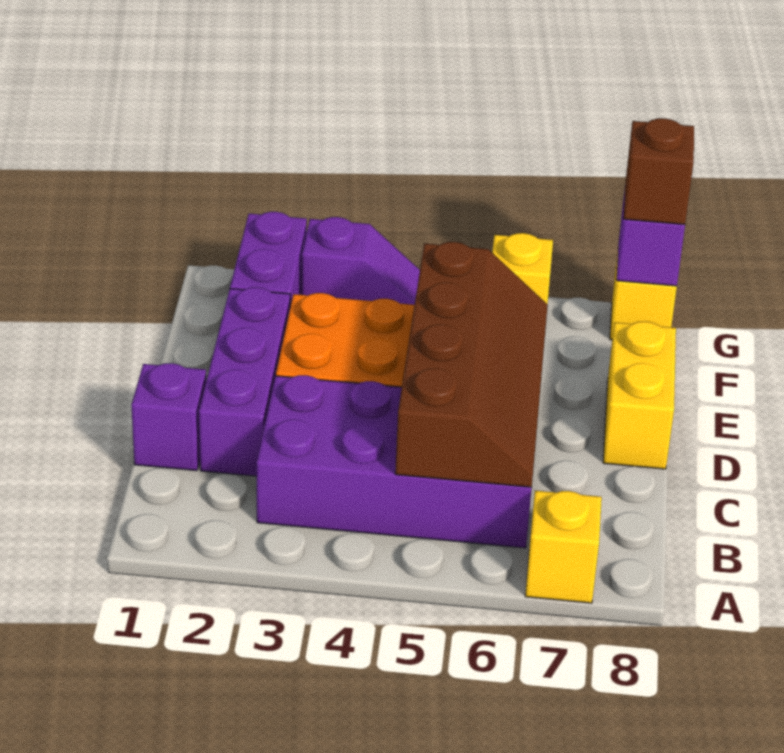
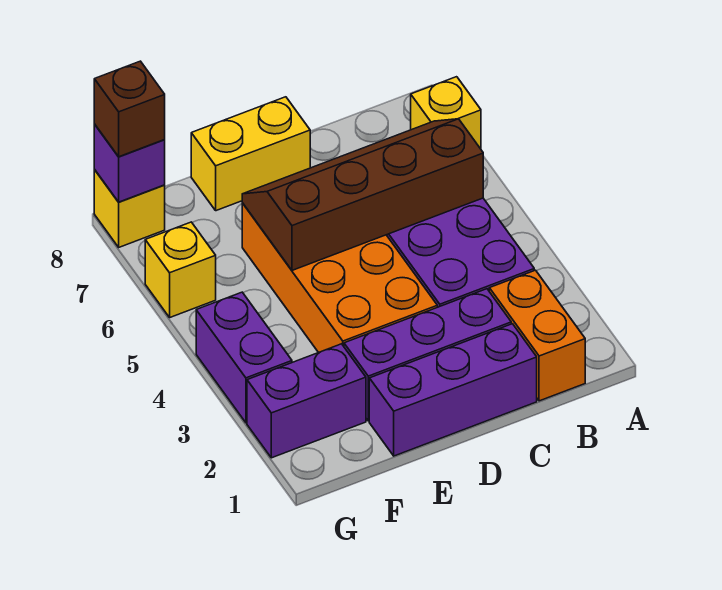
none -> orange brick B1:B2 level 1
purple brick C1 level 1 -> purple brick C1:E1 level 1
purple slope G3:G4 level 1 top 3 -> purple brick G3:G4 level 1

